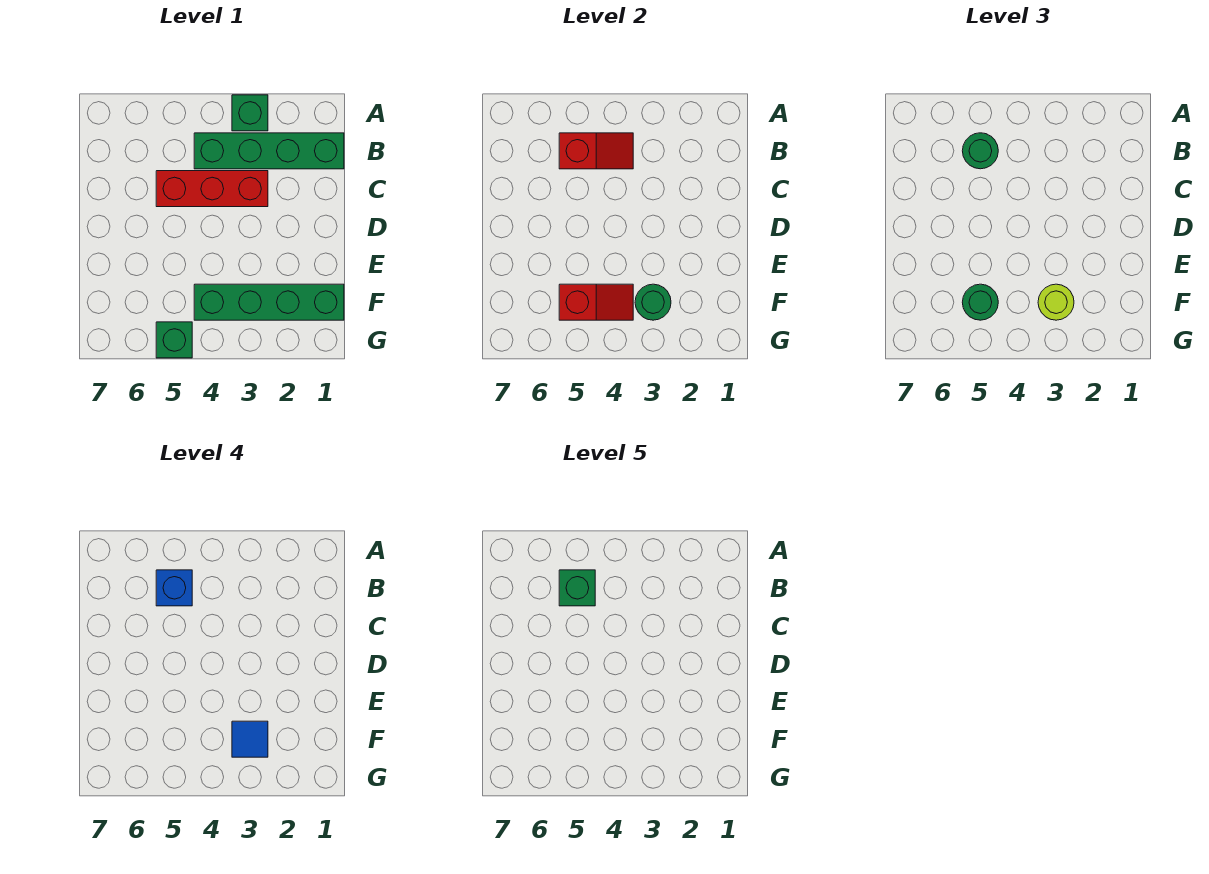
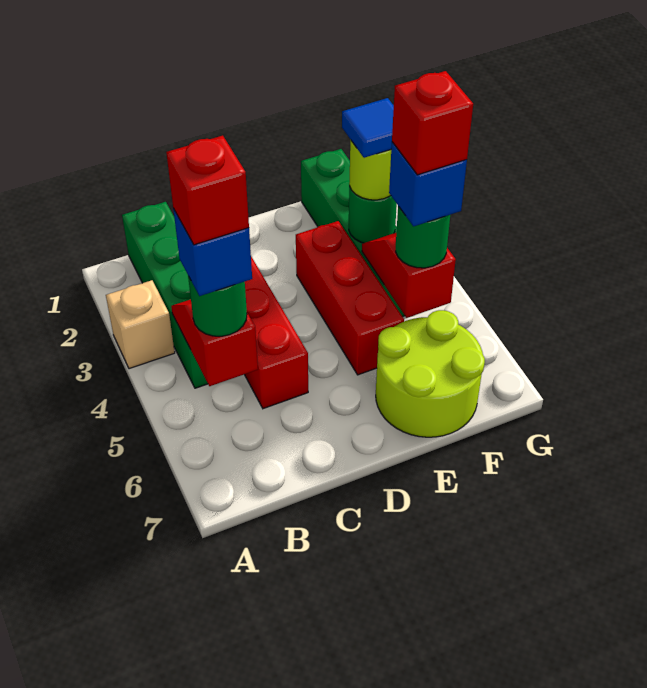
green brick A3 level 1 -> tan brick A3 level 1
green brick B5 level 5 -> red brick B5 level 5
none -> red brick E3:E5 level 1
none -> lime round brick E6:F7 level 1
none -> blue brick F5 level 4
none -> red brick F5 level 5
green brick G5 level 1 -> none

